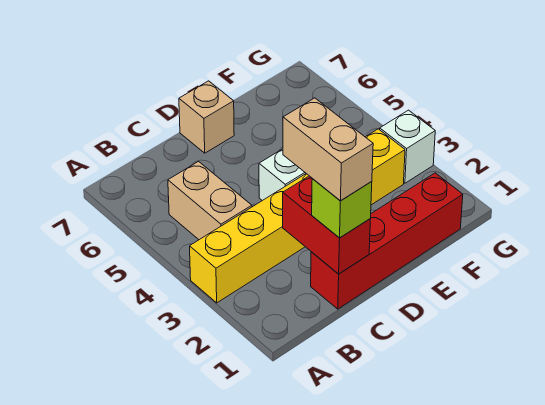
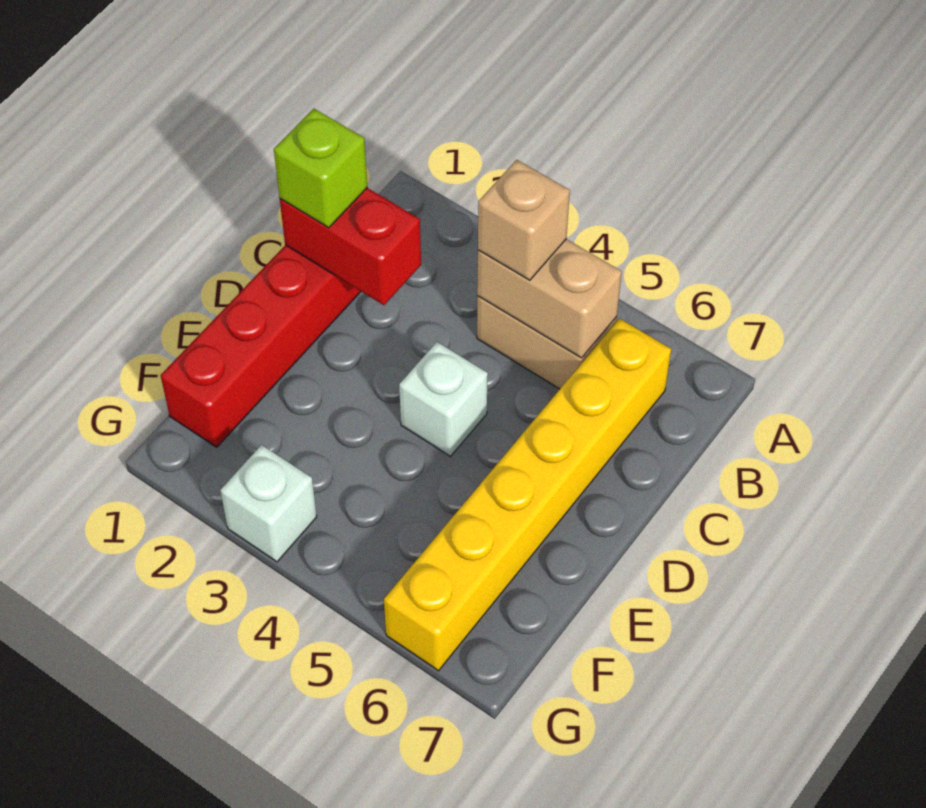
yellow brick A3:F3 level 1 -> yellow brick B6:G6 level 1
tan brick C1:C2 level 4 -> tan brick B4:B5 level 2
tan brick D7 level 1 -> tan brick B4 level 3

